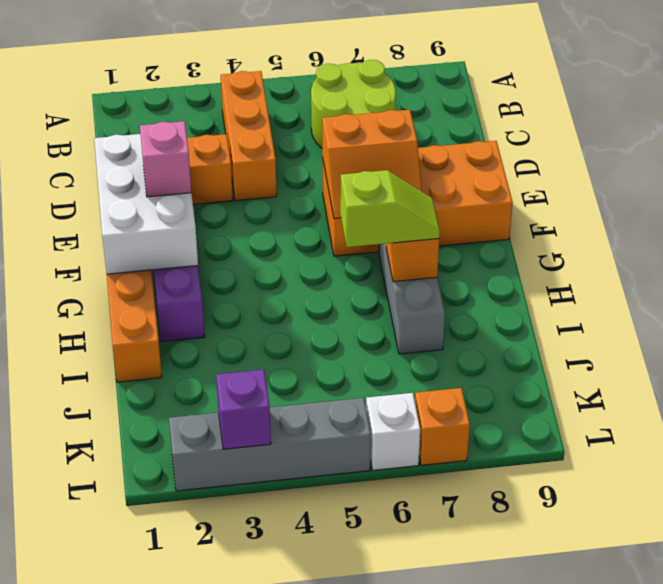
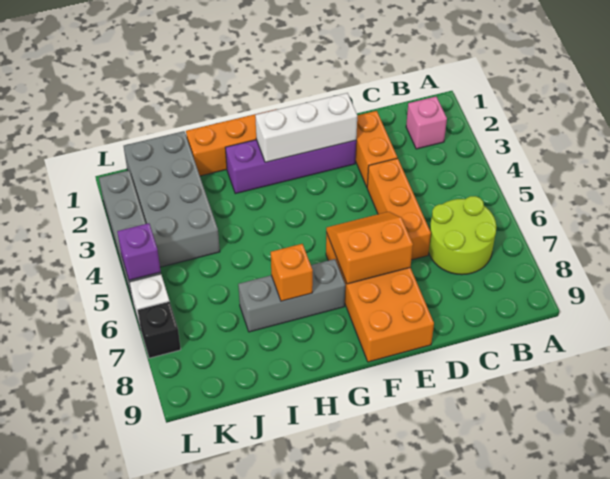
orange brick B4:D4 level 1 -> orange brick D4:D6 level 1
white brick E1:G2 level 2 -> white brick E2:G2 level 2
orange slope E6:F7 level 2 top E -> orange slope E6:F7 level 2 top 7
pink brick F2 level 3 -> pink brick B2 level 1
lime slope H6:H7 level 3 top 6 -> none
none -> grey brick J1:K4 level 1
purple brick L3 level 2 -> purple brick L5 level 2
orange brick L7 level 1 -> black brick L7 level 1

